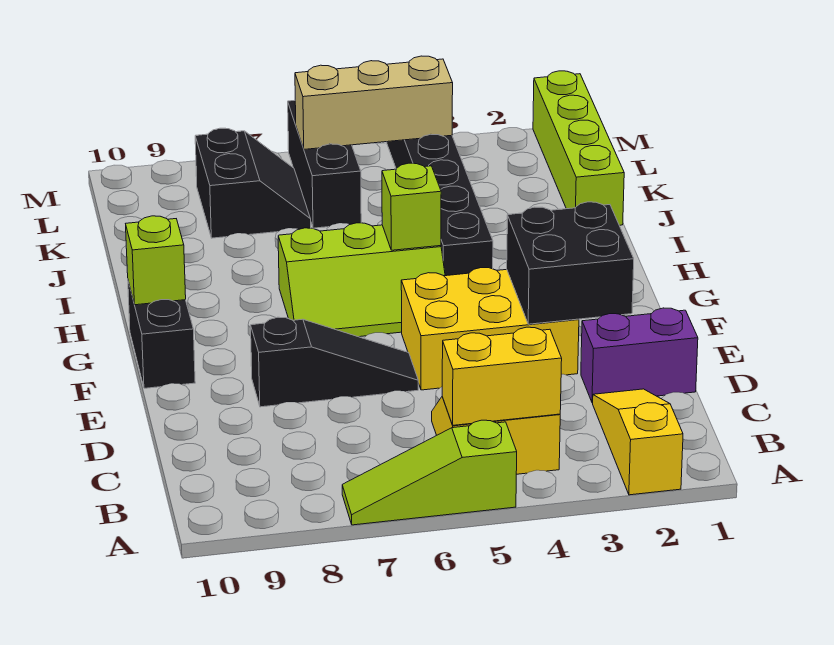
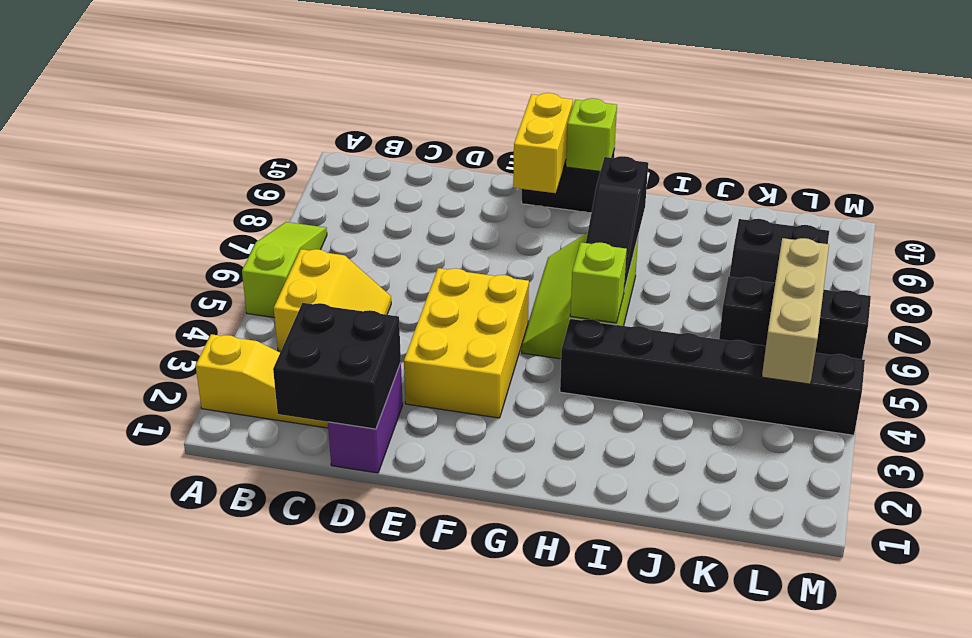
yellow brick B4:B5 level 2 -> yellow brick F9:F10 level 2
black brick E2:F3 level 2 -> black brick C1:D2 level 2
black slope E6:E8 level 1 top 8 -> black slope H6:H8 level 2 top 8
lime brick J1:M1 level 1 -> none

